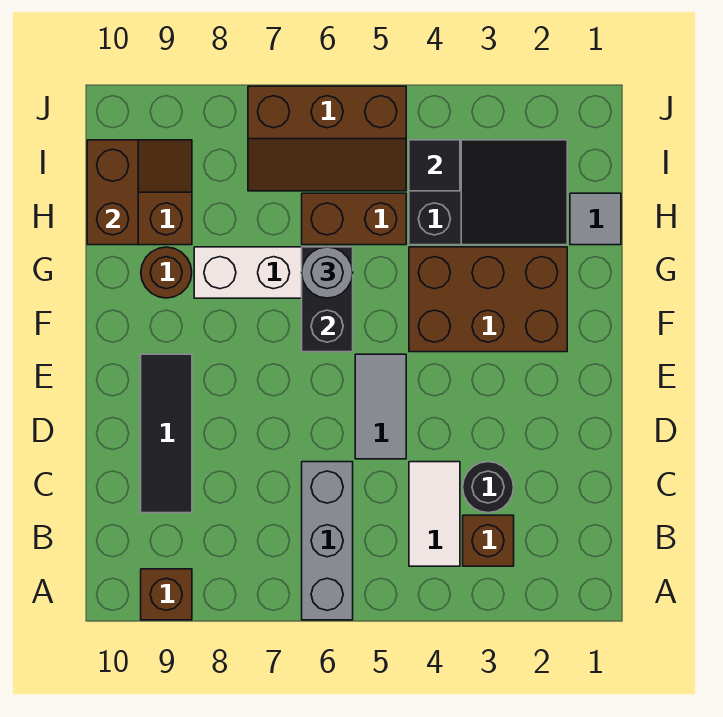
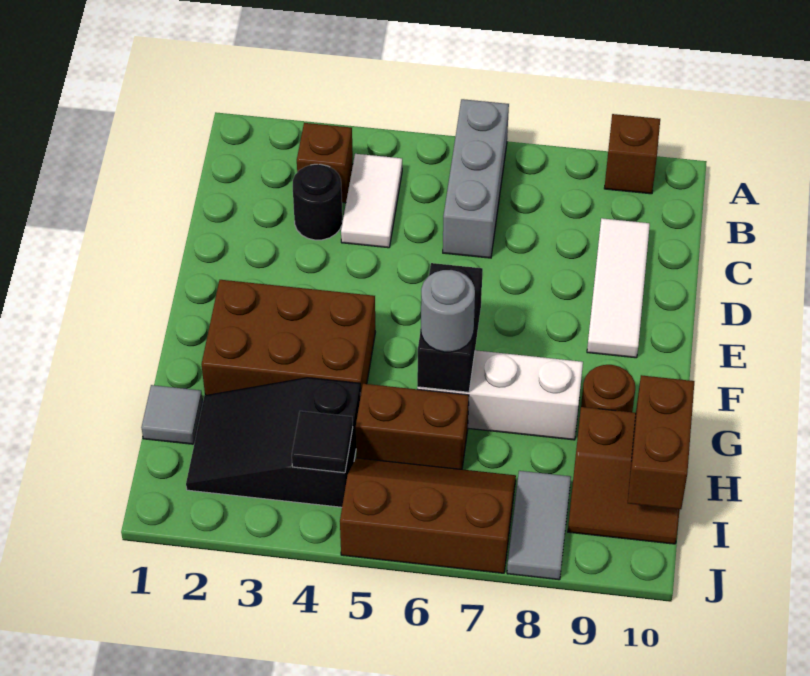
black tile C9:E9 level 1 -> white tile C9:E9 level 1
grey tile D5:E5 level 1 -> grey tile I8:J8 level 1

